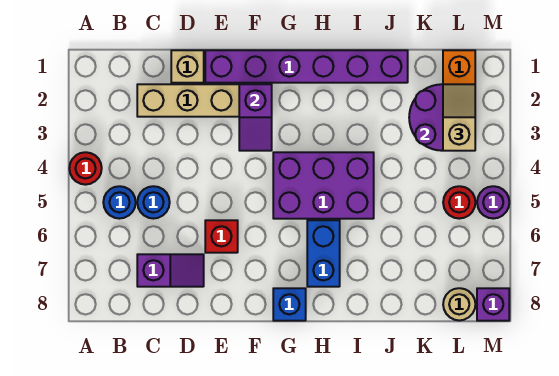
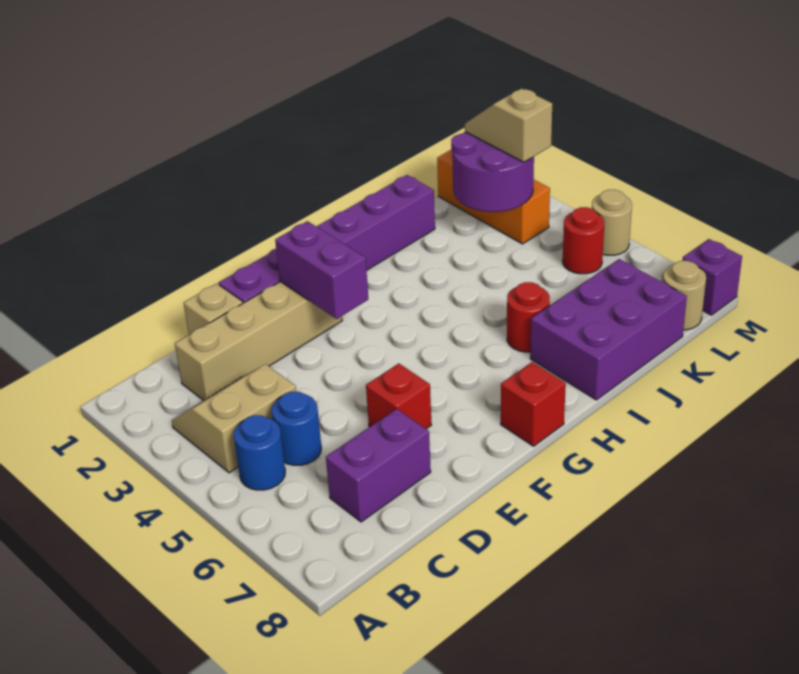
red round brick A4 level 1 -> red round brick I6 level 1
none -> tan slope B3:C4 level 1 top 4
purple slope C7:D7 level 1 top C -> purple brick C7:D7 level 1
purple slope F2:F3 level 2 top 2 -> purple brick F2:F3 level 2
purple brick G4:I5 level 1 -> purple brick I7:K8 level 1
blue brick G8 level 1 -> red brick G8 level 1
blue brick H6:H7 level 1 -> none
purple round brick M5 level 1 -> tan round brick M5 level 1

